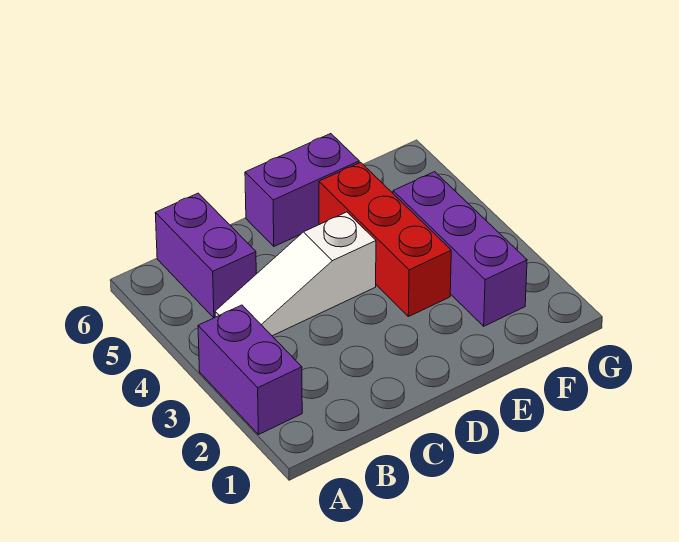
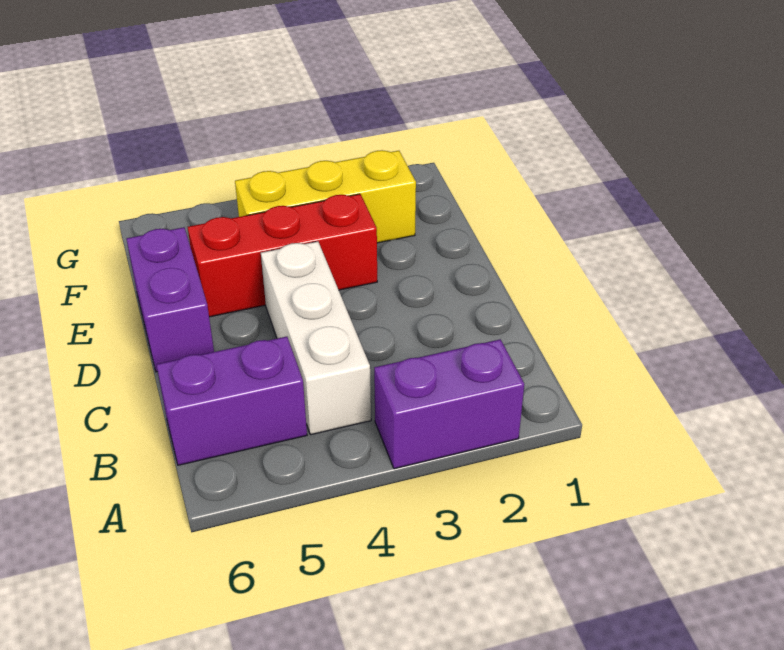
white slope B4:D4 level 1 top D -> white brick B4:D4 level 1
purple brick F2:F4 level 1 -> yellow brick F2:F4 level 1

